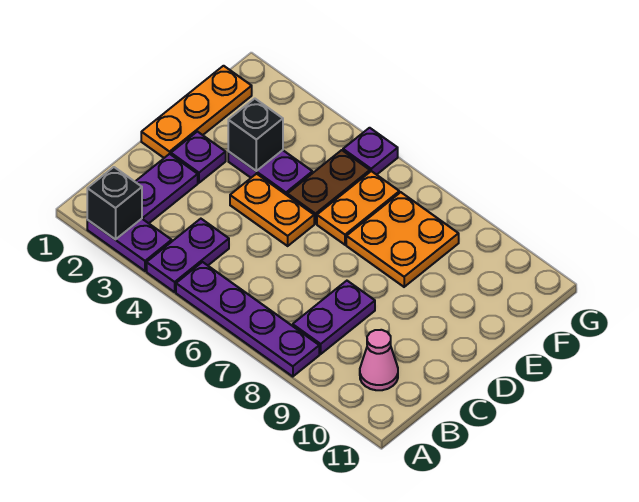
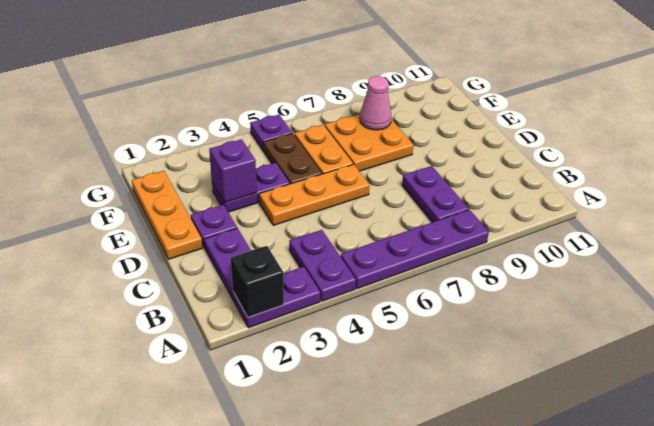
pink cone B10 level 1 -> pink cone F8 level 2
orange plate D4:D5 level 1 -> orange plate D4:D6 level 1
black brick E3 level 2 -> purple brick E3 level 2

